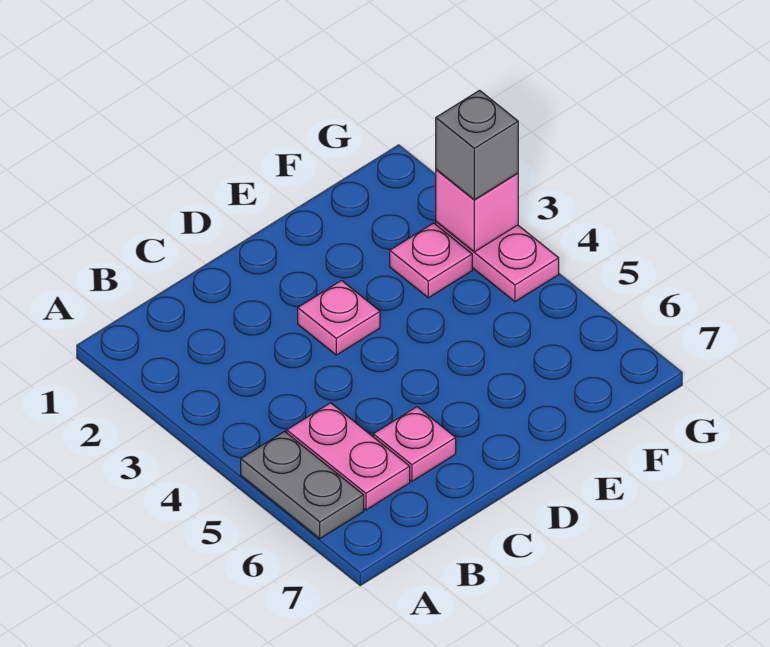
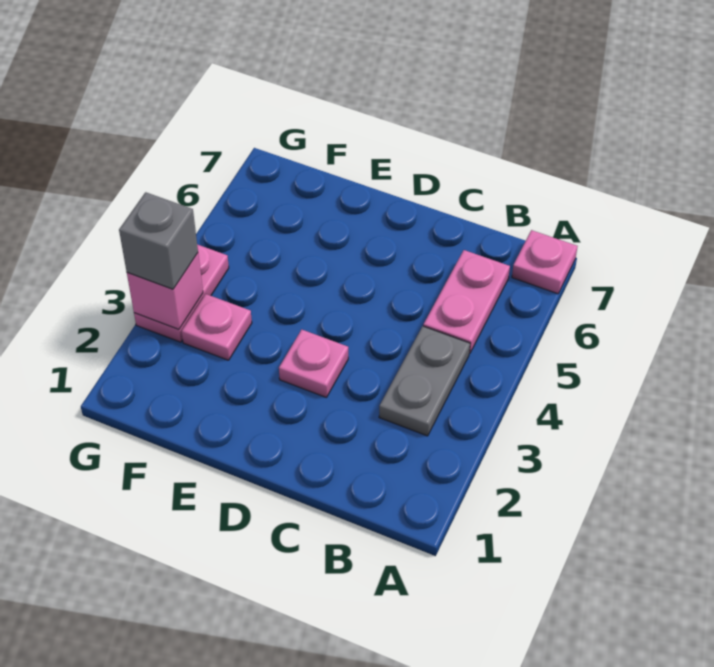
grey plate A5:A6 level 1 -> grey plate B3:B4 level 1
pink plate C6 level 1 -> pink plate A7 level 1

